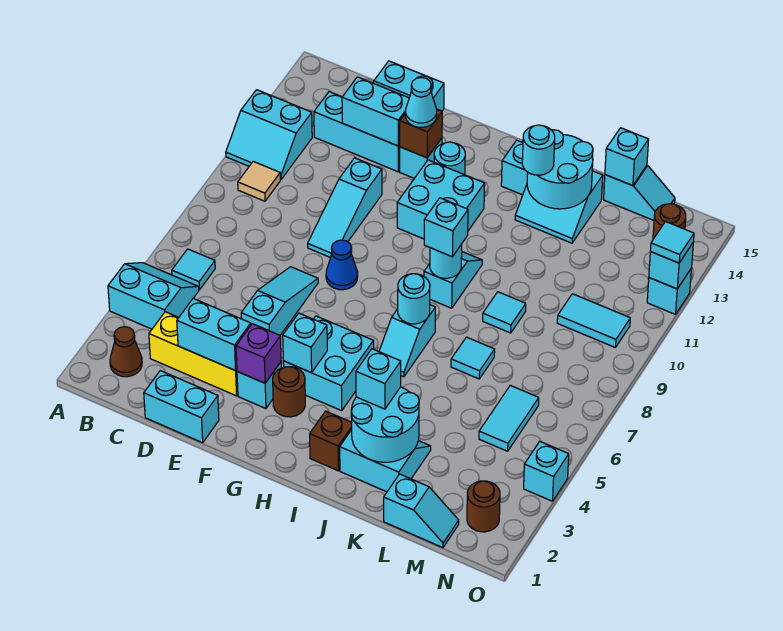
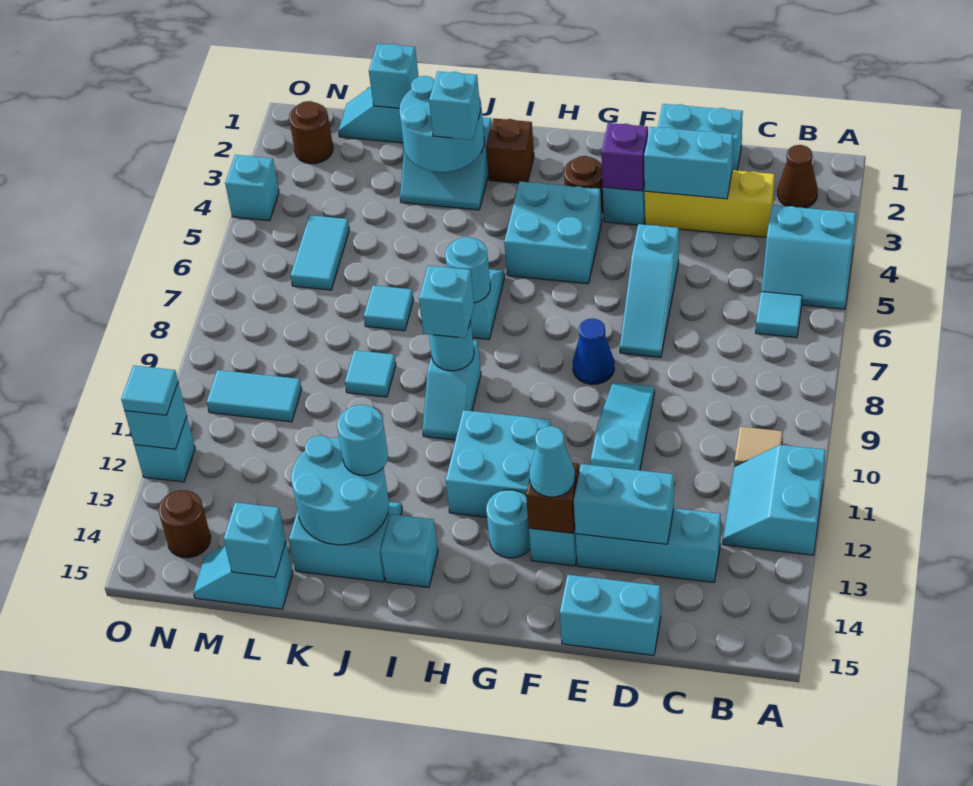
cyan slope A11:B12 level 1 top 12 -> cyan slope A11:B12 level 1 top A
cyan brick G4 level 2 -> cyan brick L1 level 2

